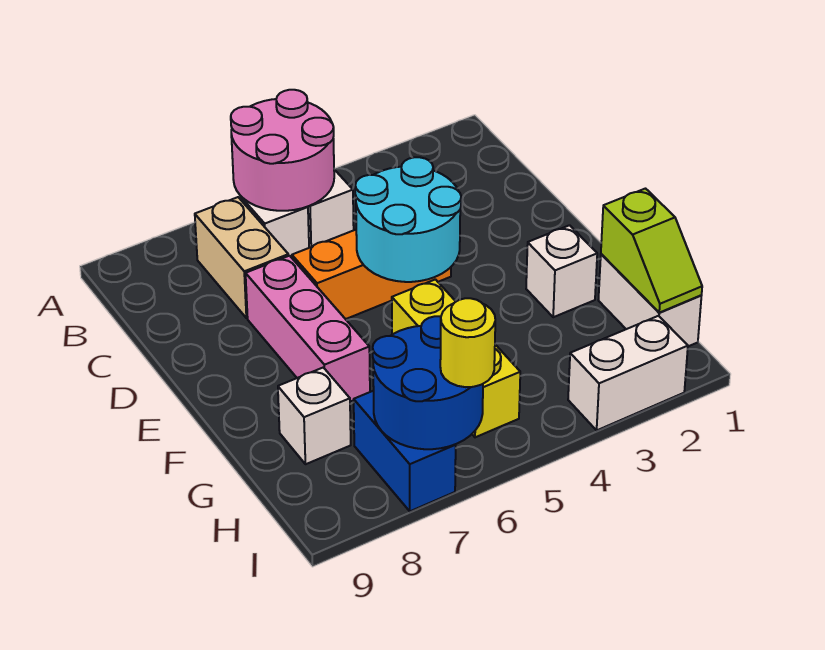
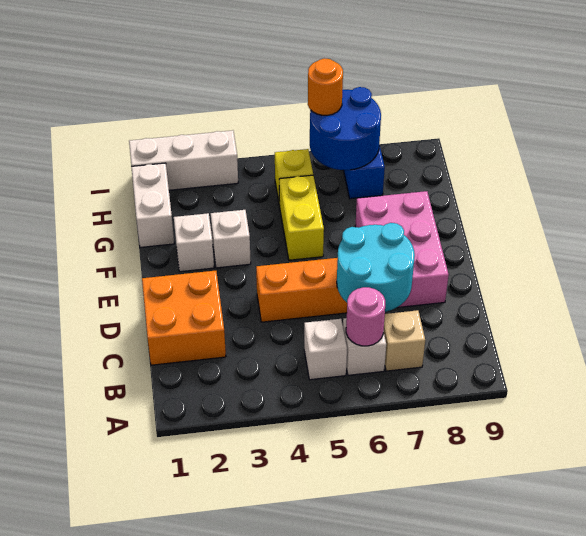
pink round brick A5:B6 level 2 -> pink round brick B6 level 2
tan brick B7:C7 level 1 -> tan brick B7 level 1
none -> orange brick C1:D2 level 1
cyan round brick D4:E5 level 2 -> cyan round brick C6:D7 level 2
pink brick D7:F7 level 1 -> pink brick D7:F8 level 1
lime slope G1:H1 level 2 top G -> none
white brick G8 level 1 -> white brick F3 level 1
white brick I2:I3 level 1 -> white brick I1:I3 level 1
yellow round brick I6 level 3 -> orange round brick I6 level 3

